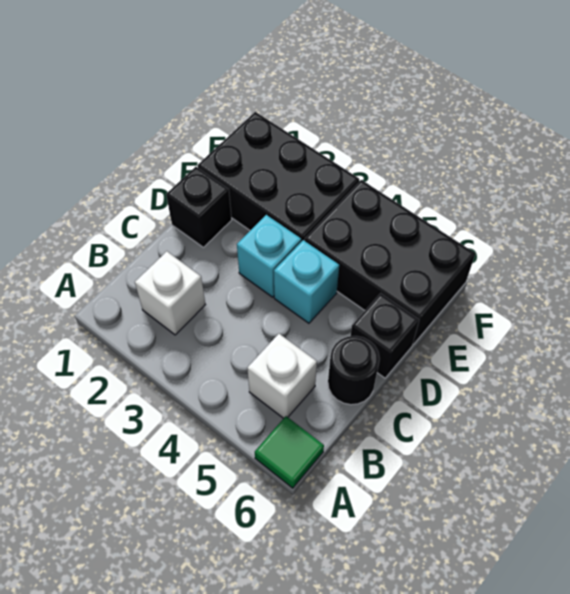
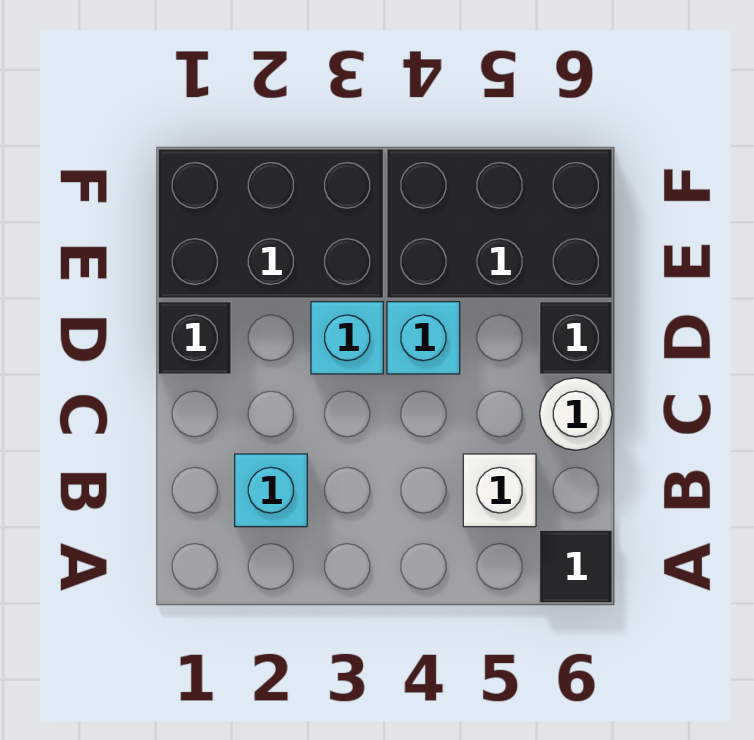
green tile A6 level 1 -> black tile A6 level 1
white brick B2 level 1 -> cyan brick B2 level 1
black round brick C6 level 1 -> white round brick C6 level 1

